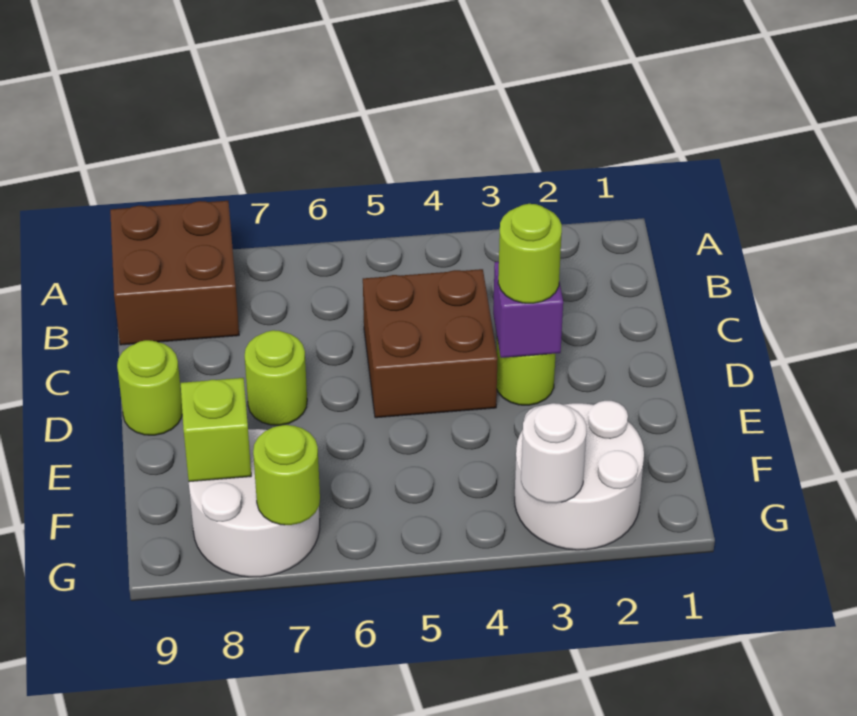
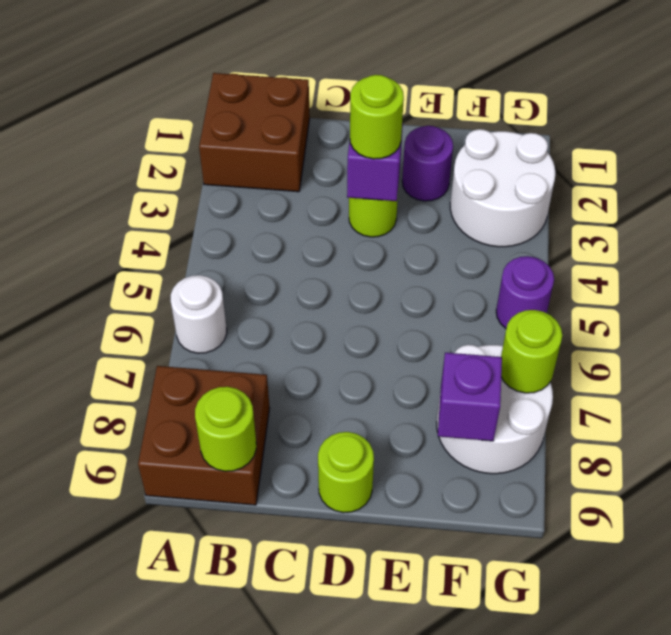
brown brick C4:D5 level 1 -> brown brick A1:B2 level 1
lime round brick D7 level 1 -> lime round brick B9 level 2
none -> purple round brick E2 level 1
lime brick F8 level 2 -> purple brick F8 level 2
white round brick G3 level 2 -> white round brick A6 level 1
none -> purple round brick G5 level 1

